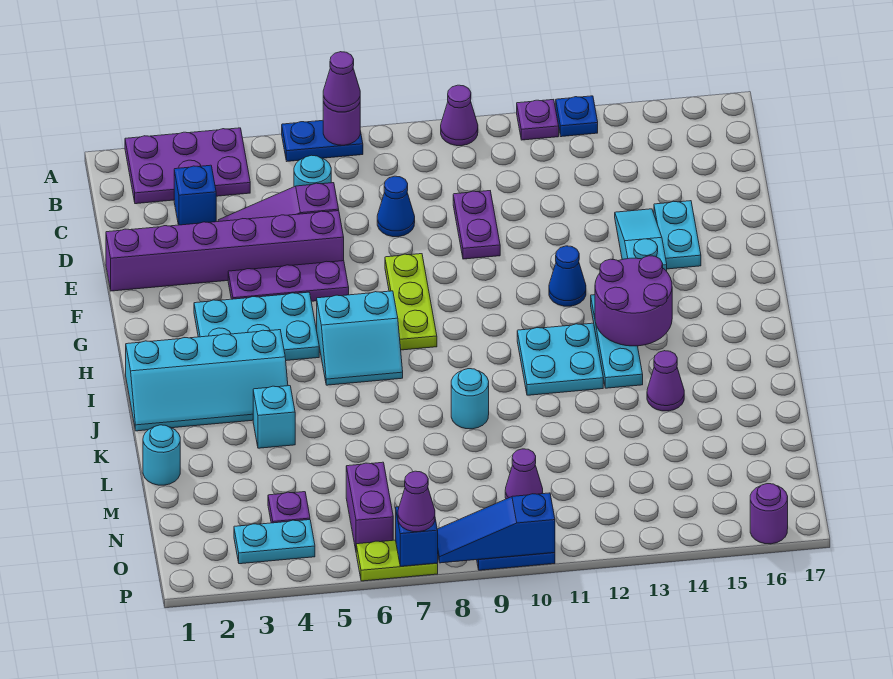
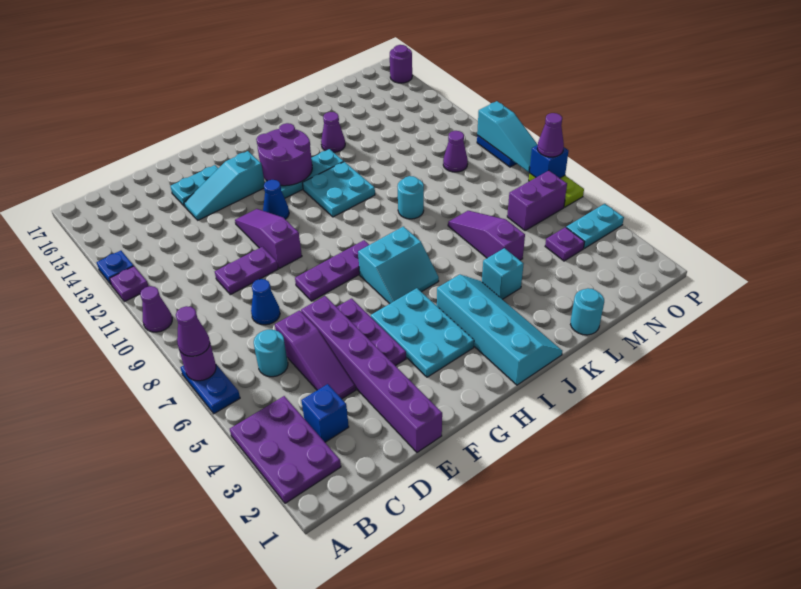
lime plate F8:H8 level 1 -> purple plate F8:H8 level 1
none -> purple slope F10:F12 level 1 top 10
cyan slope H6:I7 level 1 top H -> cyan slope H6:I7 level 1 top 7
none -> purple slope L5:L7 level 1 top 5
cyan plate O3:O4 level 1 -> cyan plate O4:P4 level 1
blue slope P8:P10 level 2 top 10 -> cyan slope P8:P10 level 2 top 10

